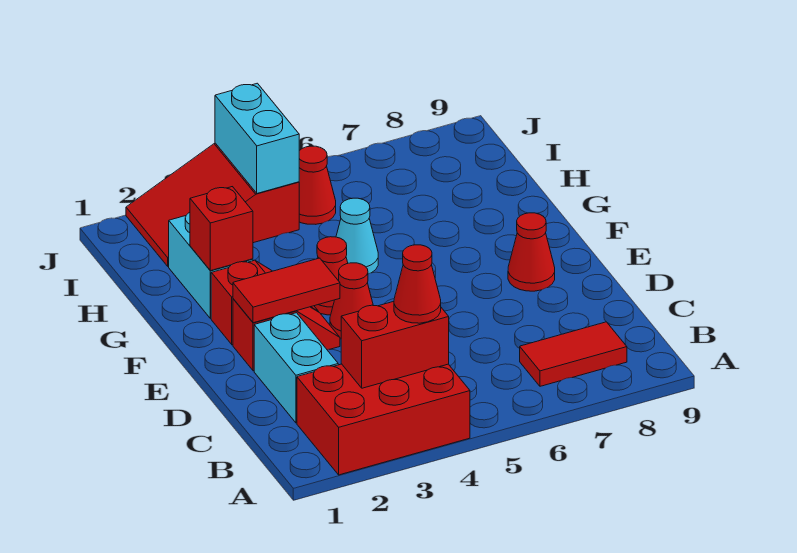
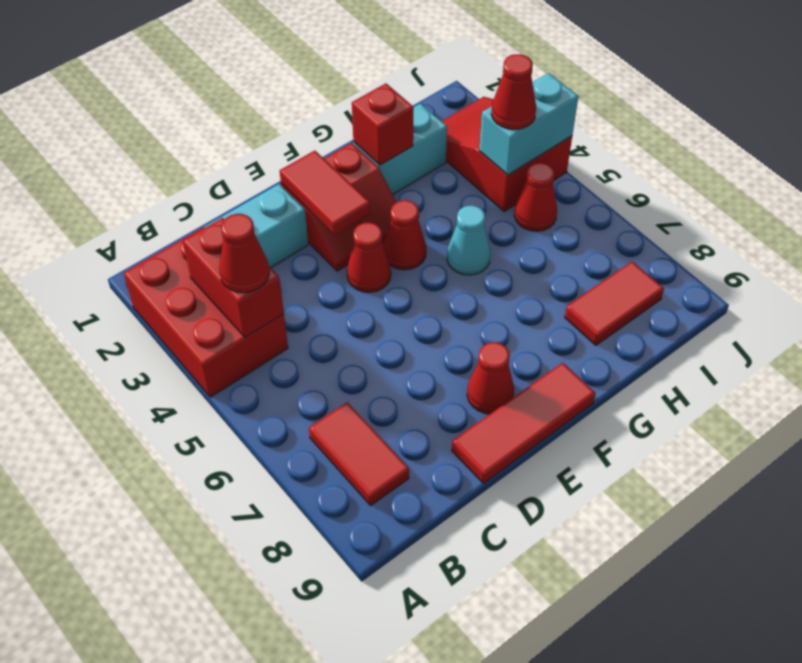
none -> red tile D9:F9 level 1
none -> red tile H8:I8 level 1
none -> red cone I4 level 3

